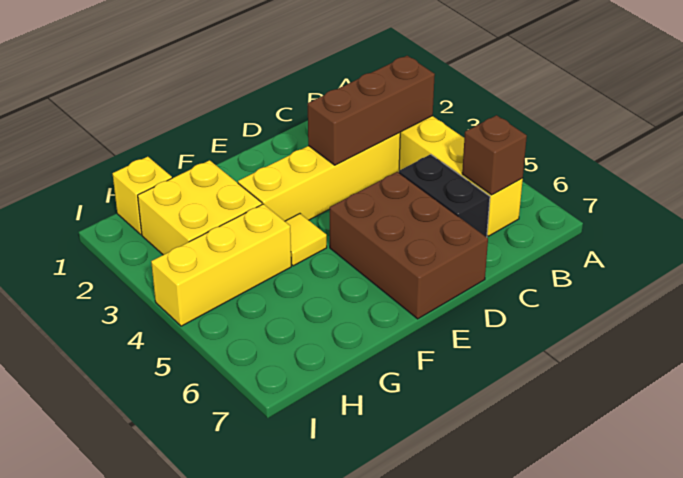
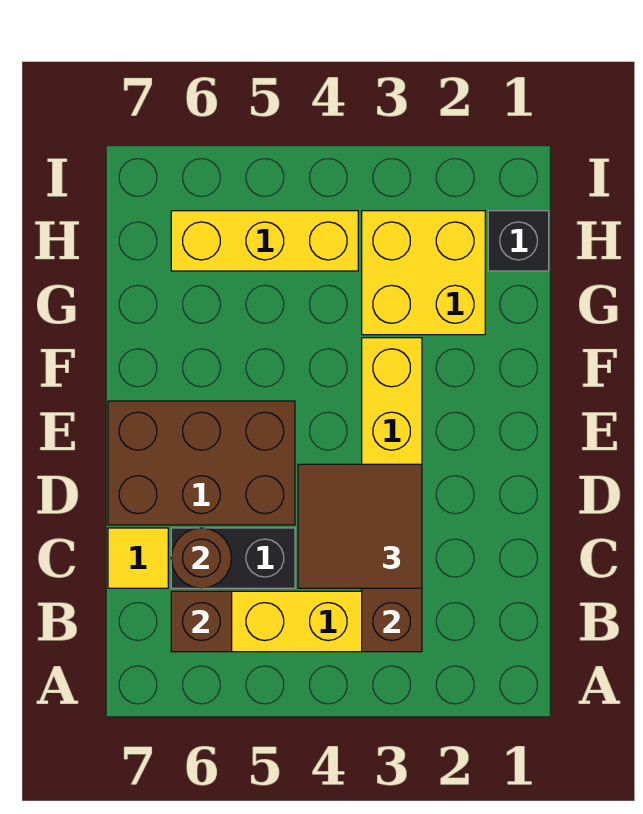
none -> brown tile C3:D4 level 3
none -> brown round brick C6 level 2
yellow tile F4 level 1 -> yellow tile C7 level 1
yellow brick G4:I4 level 1 -> yellow brick H4:H6 level 1
yellow brick H1 level 1 -> black brick H1 level 1

